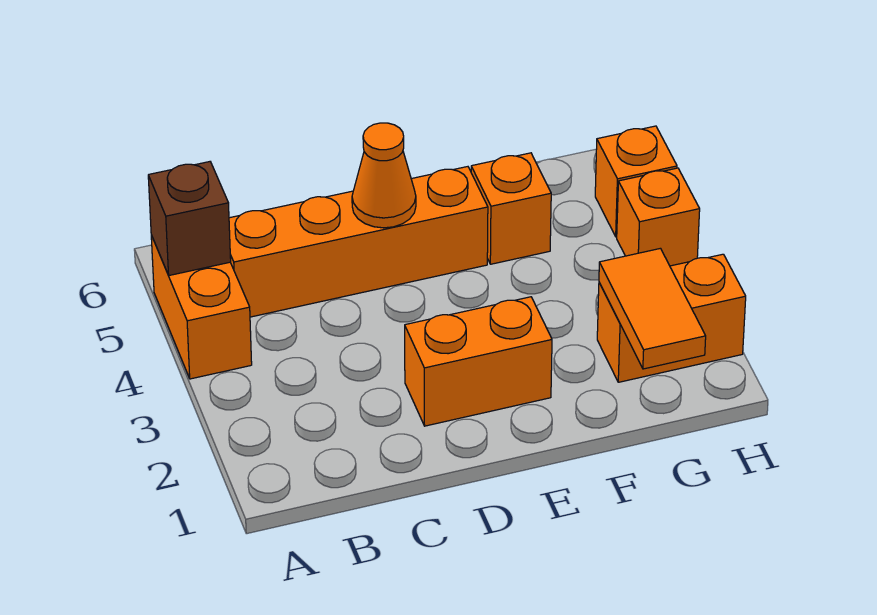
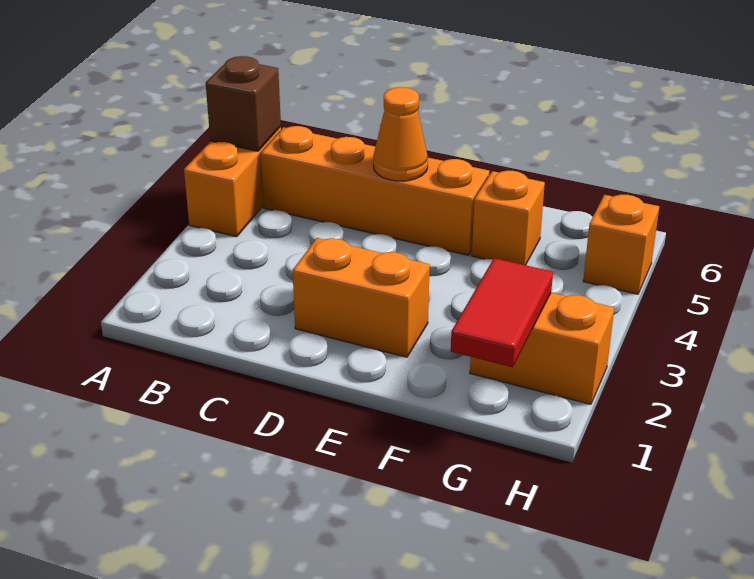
orange tile G1:G2 level 2 -> red tile G1:G2 level 2
orange brick H4 level 1 -> none

